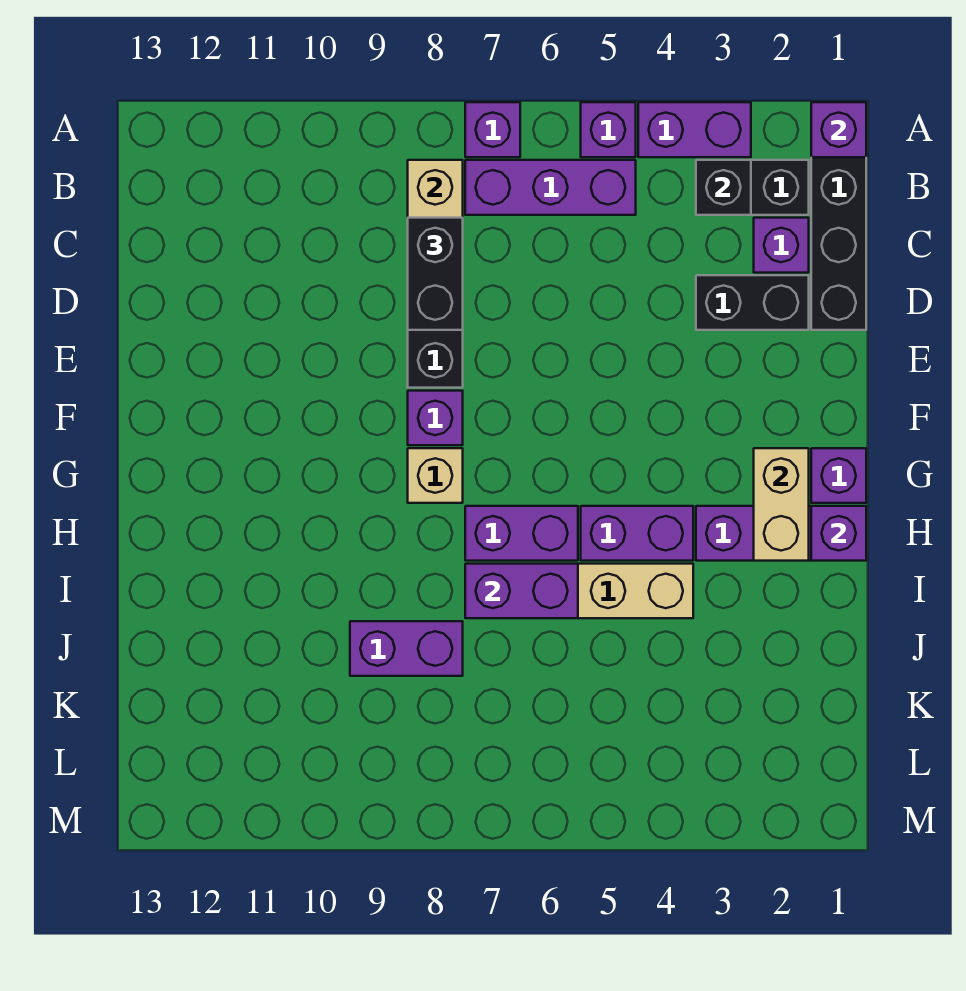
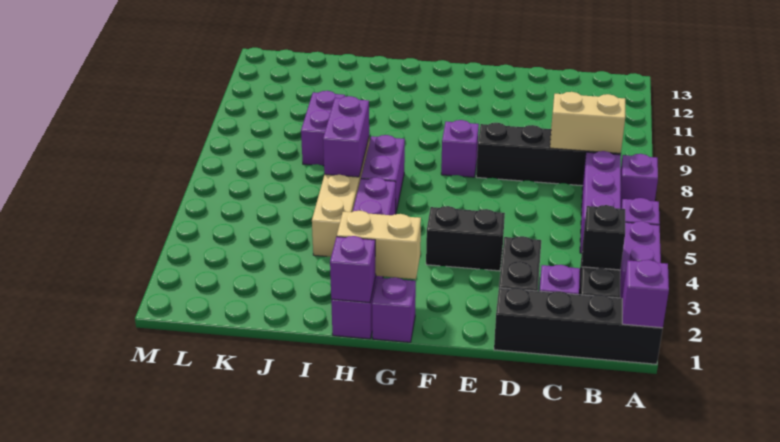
black brick C8:D8 level 3 -> black brick E4:F4 level 1
tan brick G8 level 1 -> none

